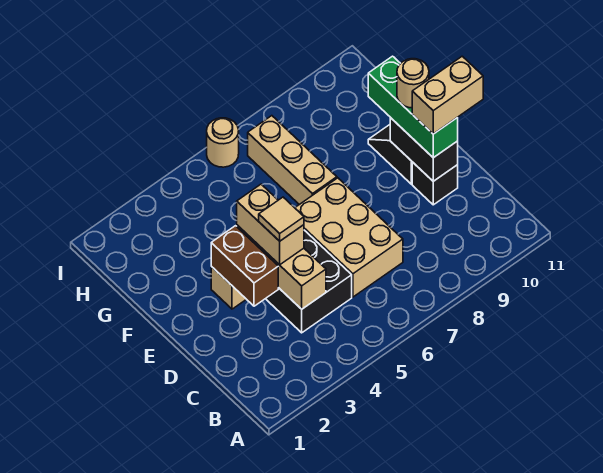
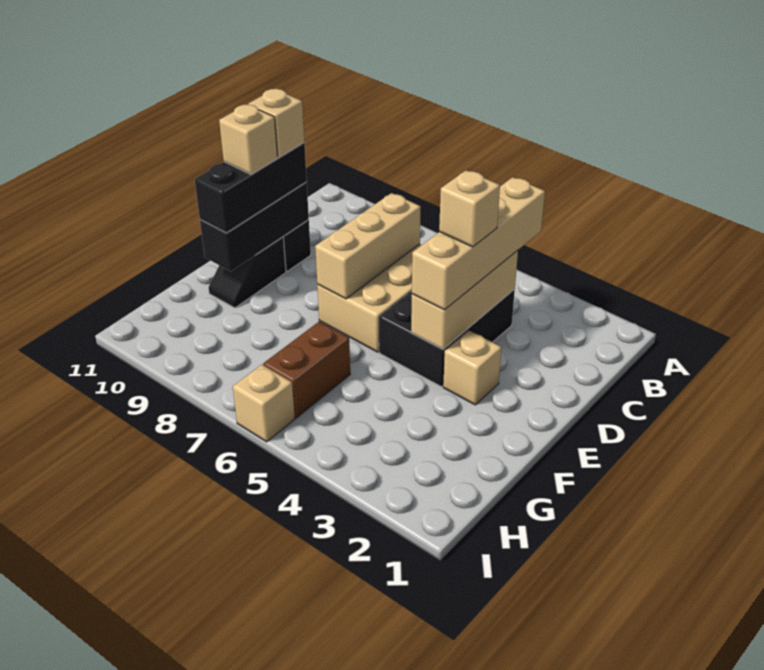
brown brick D3:E3 level 2 -> brown brick G6:H6 level 1
tan brick D4:E4 level 3 -> tan brick B4:E4 level 3
tan tile D4 level 4 -> tan brick D4 level 4
black brick D10:E10 level 2 -> black brick D10:F10 level 2
green brick D10:F10 level 3 -> black brick D10:F10 level 3
tan brick D10:D11 level 4 -> tan brick D10 level 4
tan round brick E10 level 4 -> tan brick E10 level 4
tan brick F7:H7 level 1 -> tan brick C7:E7 level 2
tan round brick I6 level 1 -> tan brick I6 level 1

